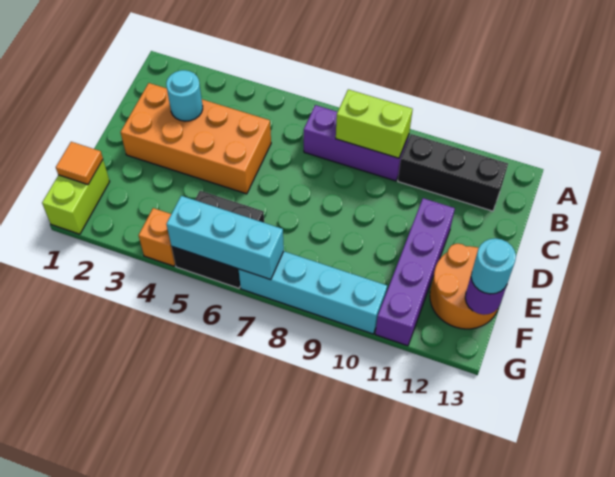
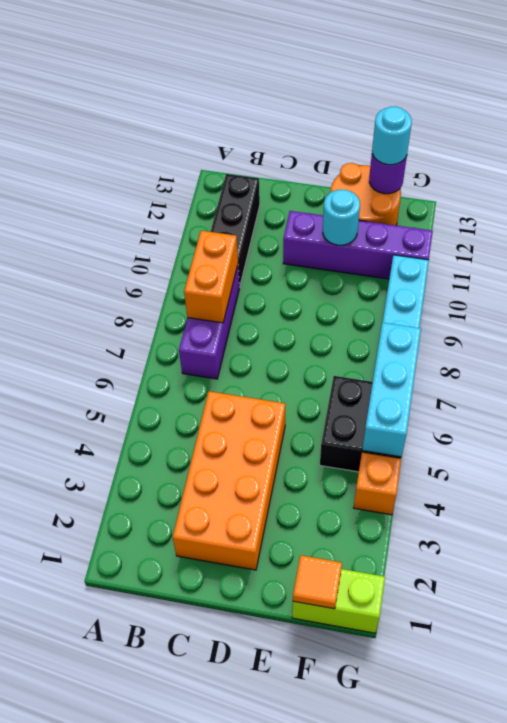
lime brick B8:B9 level 2 -> orange brick B8:B9 level 2
cyan round brick C3 level 2 -> cyan round brick E11 level 2

